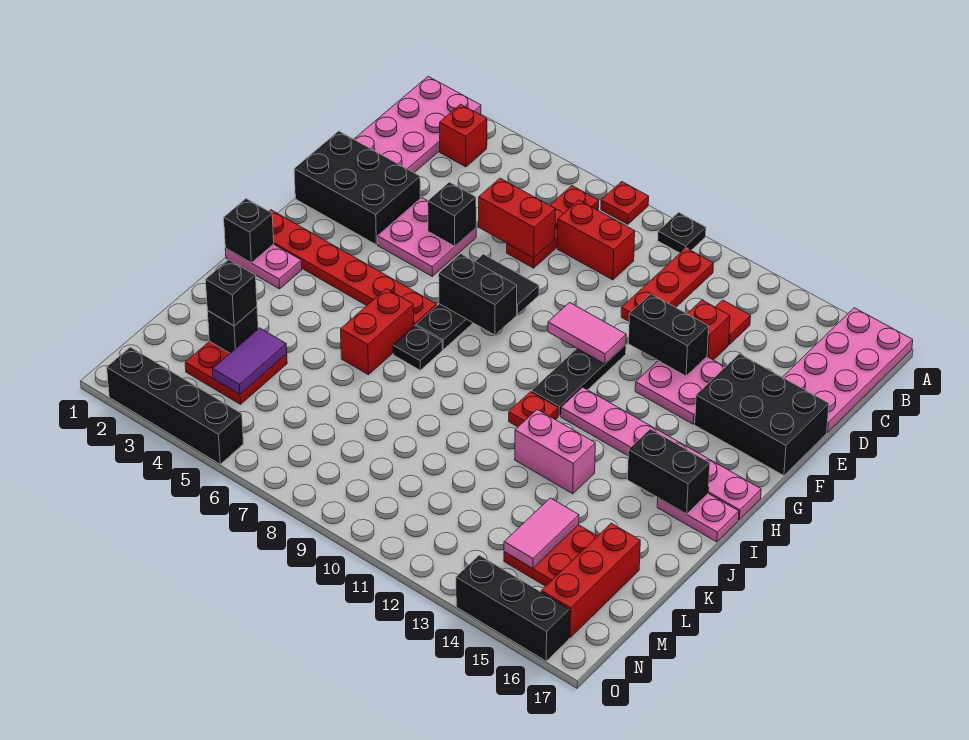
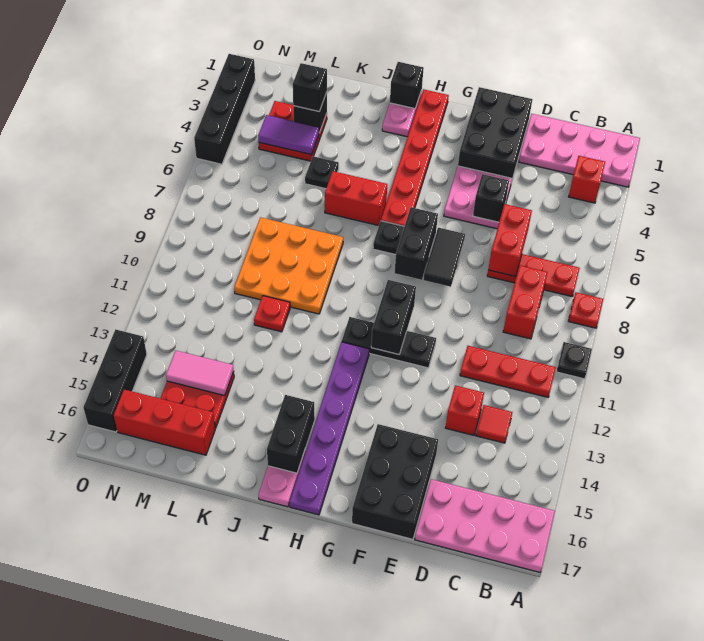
black brick E12:E13 level 2 -> black brick G10:G11 level 2
pink plate E13:F14 level 1 -> none
pink tile F10:F11 level 2 -> none
pink plate H12:H17 level 1 -> purple plate H12:H17 level 1
black plate I7 level 1 -> black plate K5 level 1
red plate I11 level 1 -> red plate K11 level 1
none -> orange plate J8:L10 level 1
pink brick J12:J13 level 1 -> none

